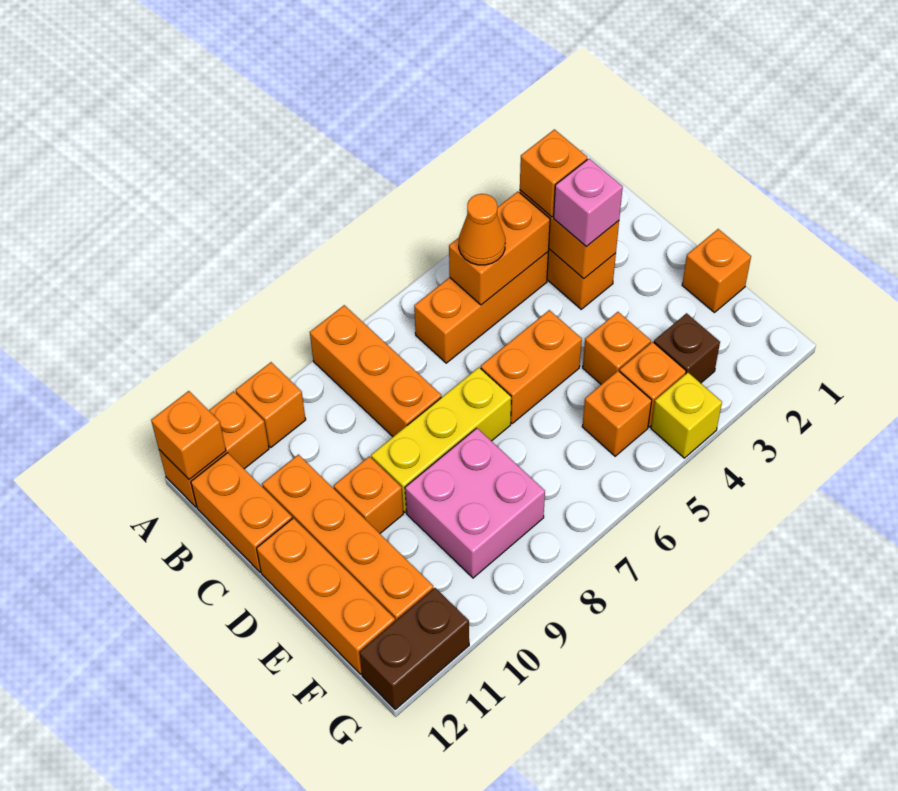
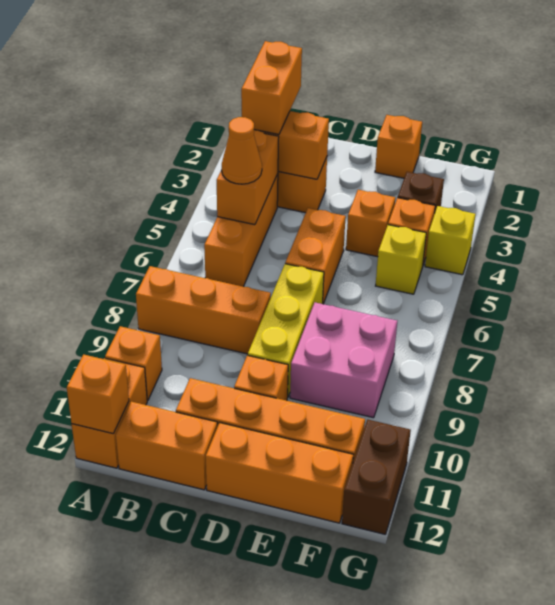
orange brick B3 level 3 -> orange brick B2:B3 level 3
pink brick C3 level 3 -> none
orange brick F5 level 1 -> yellow brick F5 level 1

